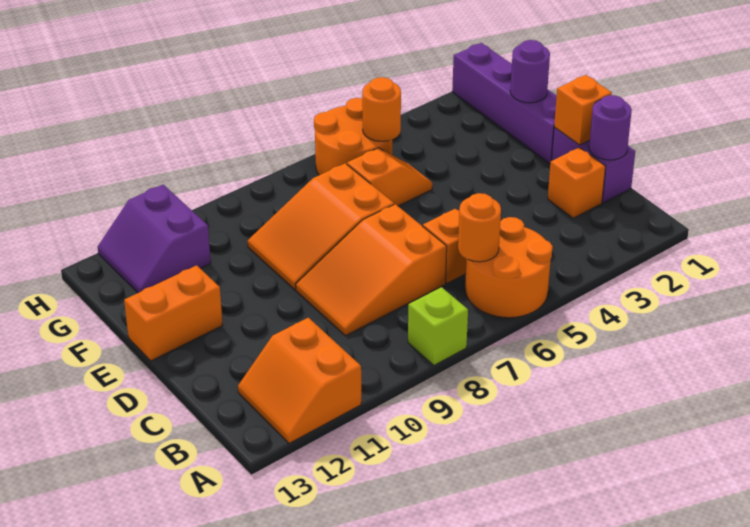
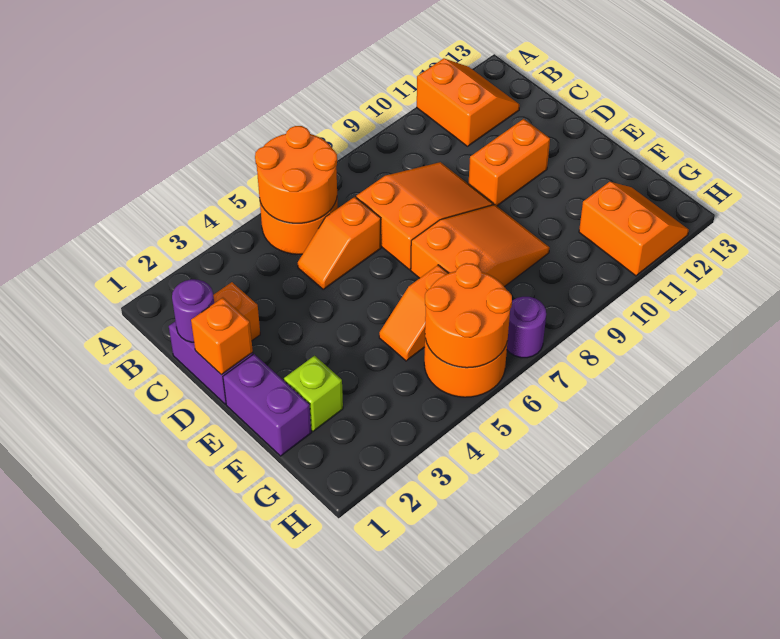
lime brick A8 level 1 -> lime brick F2 level 1
orange round brick B6 level 2 -> orange round brick A5:B6 level 2
purple brick E1:H1 level 1 -> purple brick E1:F1 level 1
orange brick E12:E13 level 1 -> orange brick D10:D11 level 1
purple round brick F1 level 2 -> purple round brick H7 level 1
orange round brick G5 level 2 -> orange round brick G5:H6 level 2
purple slope G11:H12 level 1 top 11 -> orange slope G11:H12 level 1 top 11

